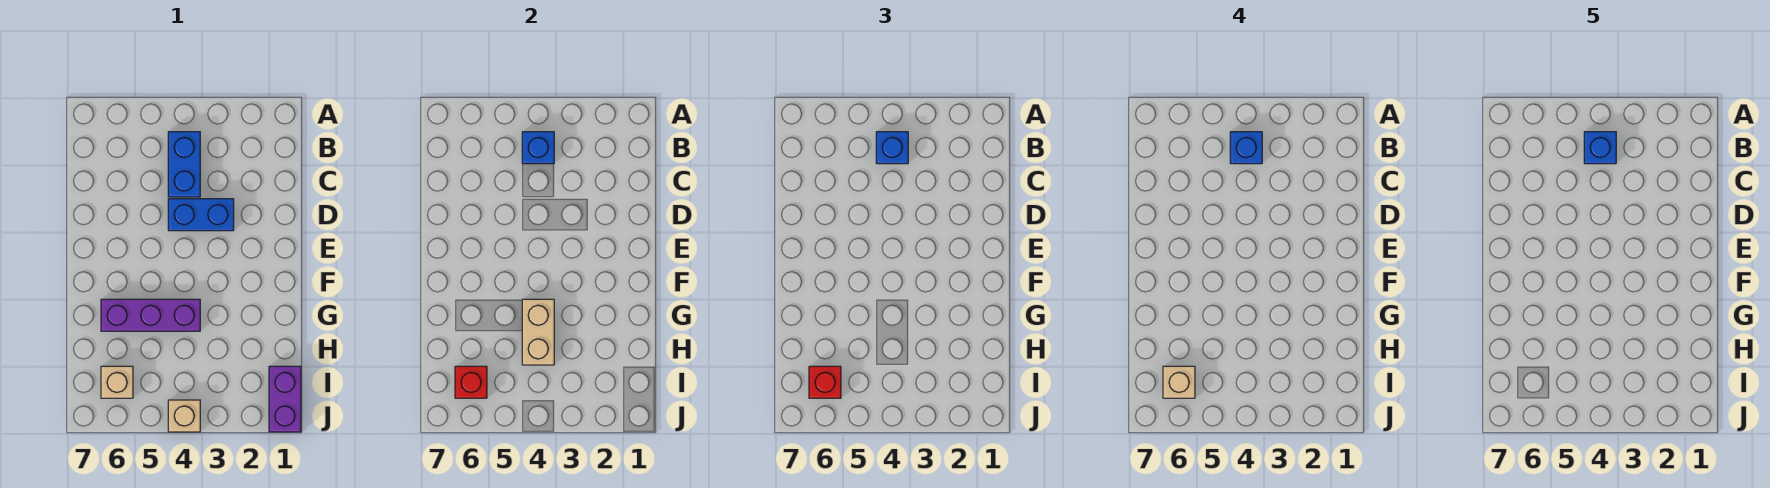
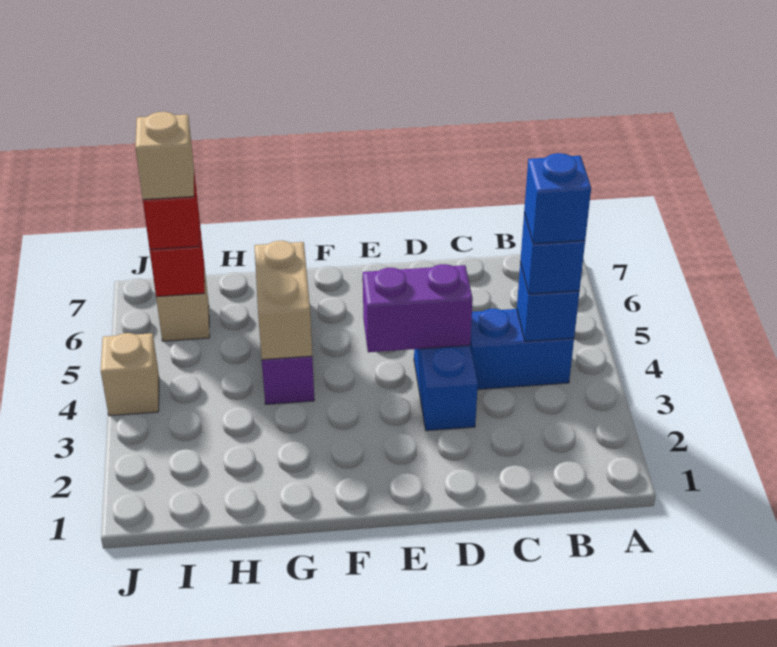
blue brick B4 level 5 -> none
tan brick G4:H4 level 2 -> tan brick G4:G5 level 2
purple brick I1:J1 level 1 -> purple brick D4:E4 level 2

